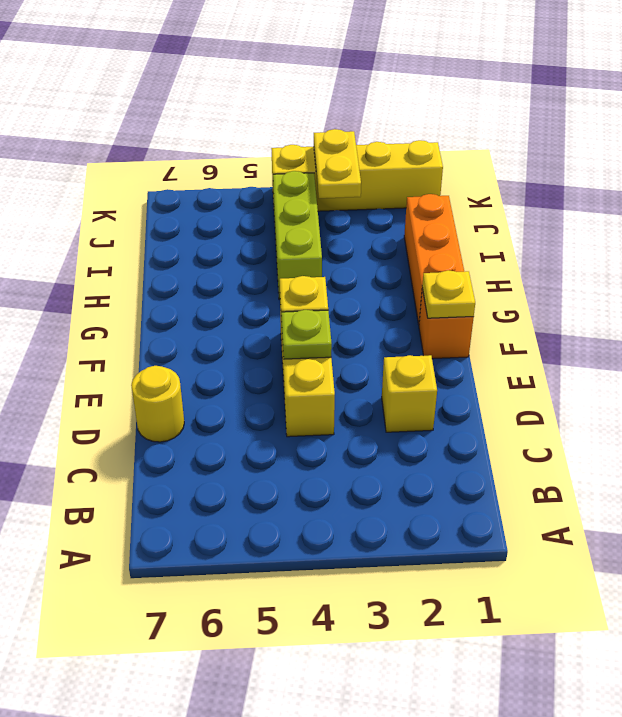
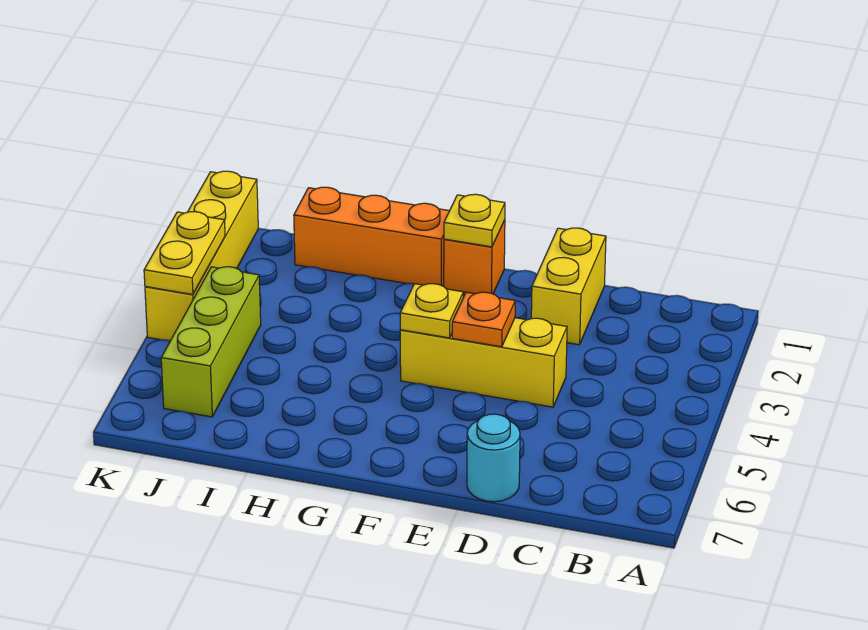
yellow brick D2 level 1 -> yellow brick D1:D2 level 1
yellow round brick D7 level 1 -> cyan round brick D7 level 1
lime plate E4 level 2 -> orange plate E4 level 2
lime brick H4:J4 level 1 -> lime brick J4:J6 level 1
yellow plate J3:K3 level 2 -> yellow plate K3:K4 level 2

